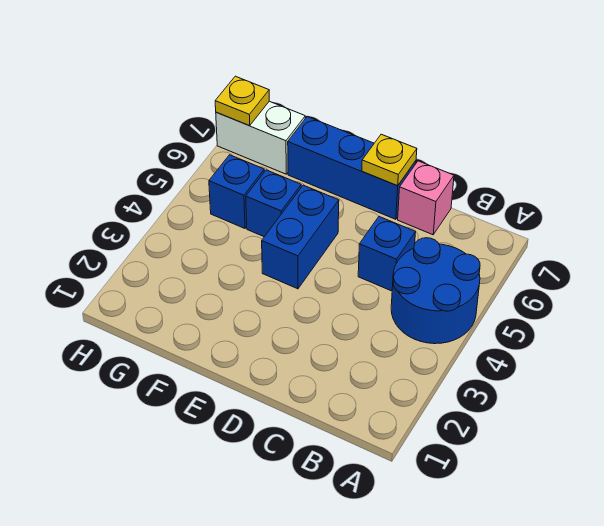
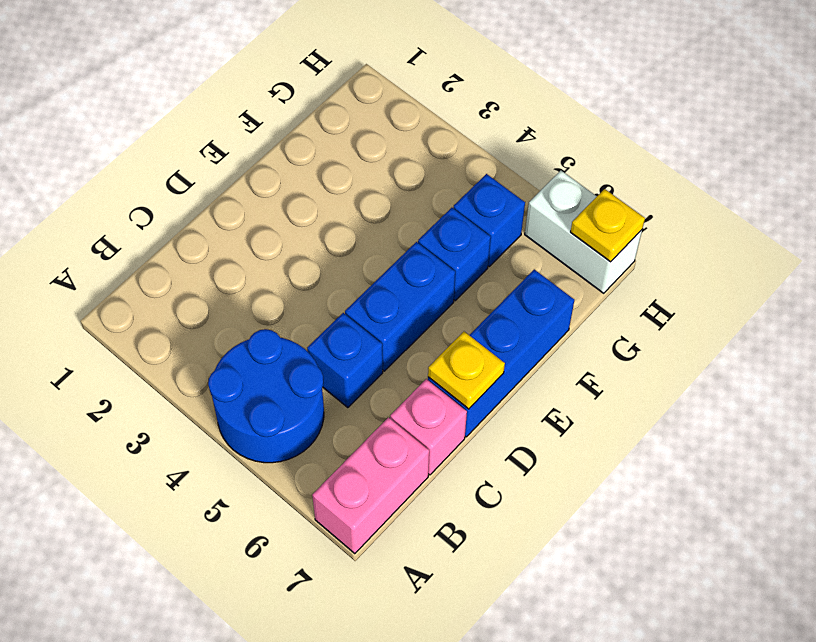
none -> pink brick A7:B7 level 1
blue brick E4:E5 level 1 -> blue brick D5:E5 level 1
white brick G7:H7 level 1 -> white brick H6:H7 level 1

